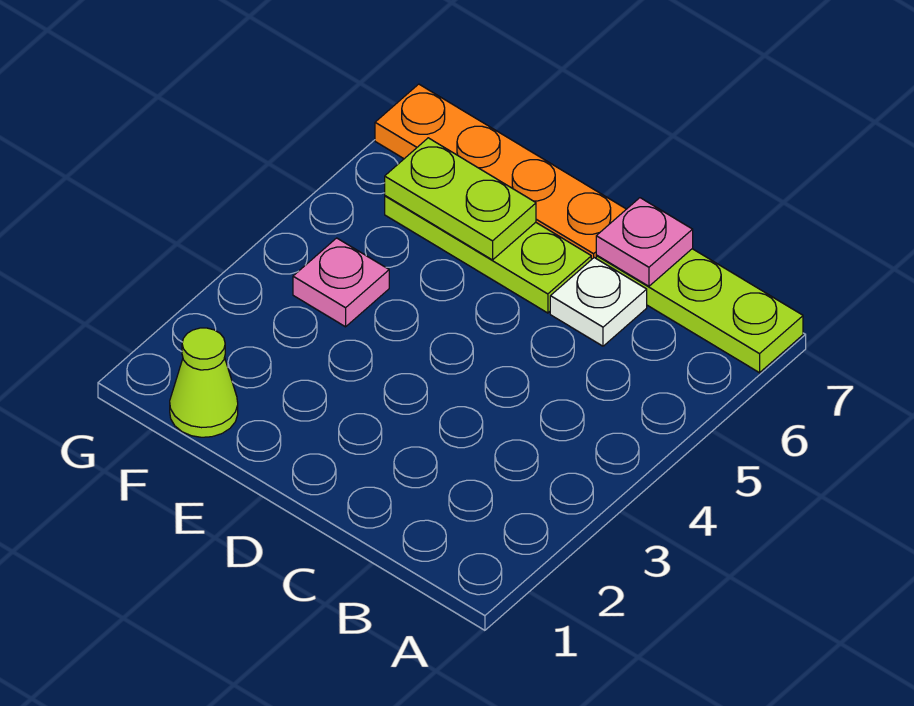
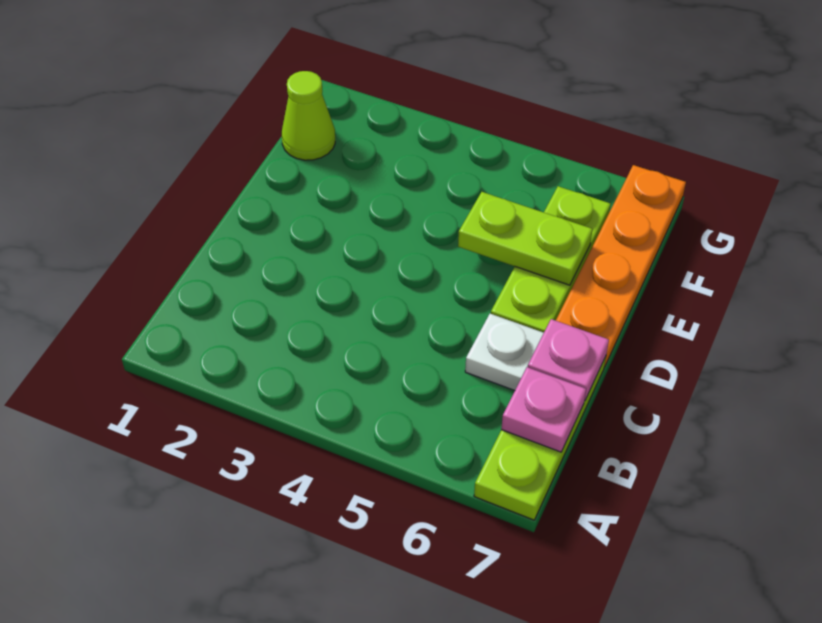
lime plate E6:F6 level 2 -> lime plate E5:E6 level 2
pink plate F4 level 1 -> pink plate B7 level 2

